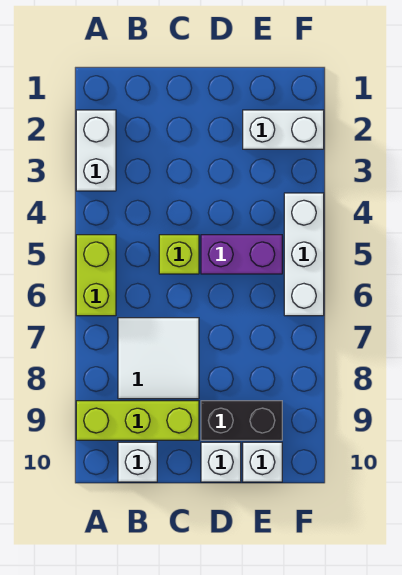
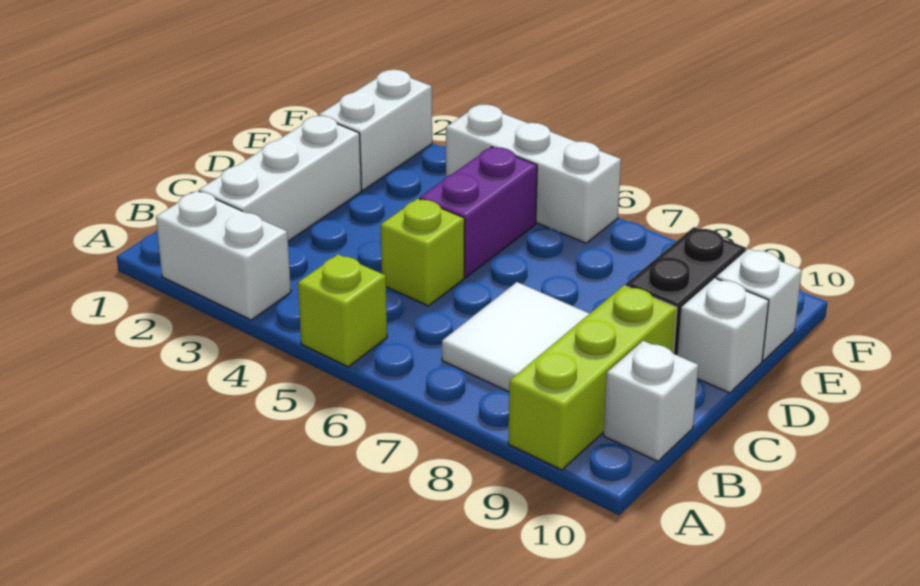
lime brick A5:A6 level 1 -> lime brick A5 level 1
none -> white brick B2:D2 level 1

